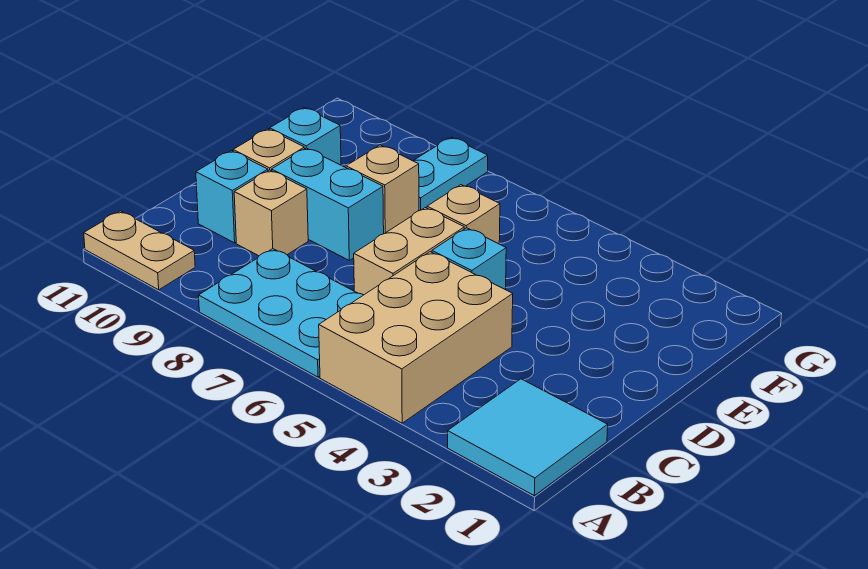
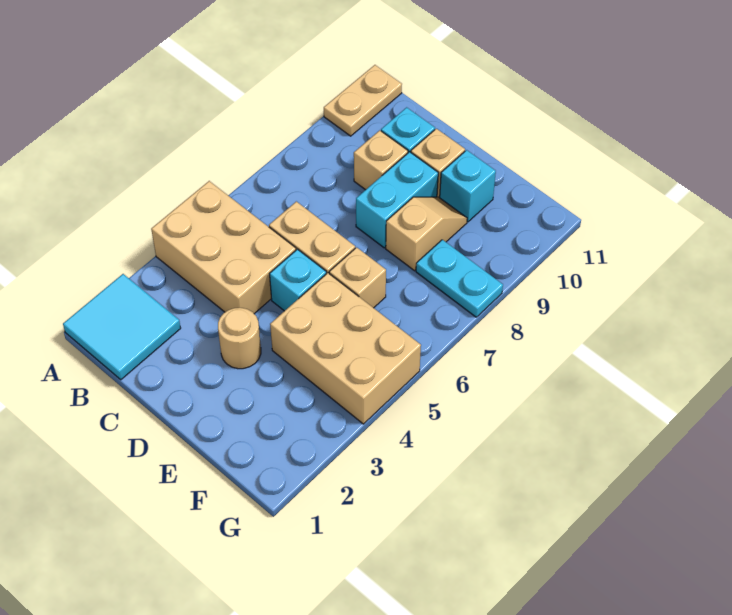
cyan plate A6:B8 level 1 -> none
none -> tan round brick D3 level 1
none -> tan brick E4:G5 level 1

